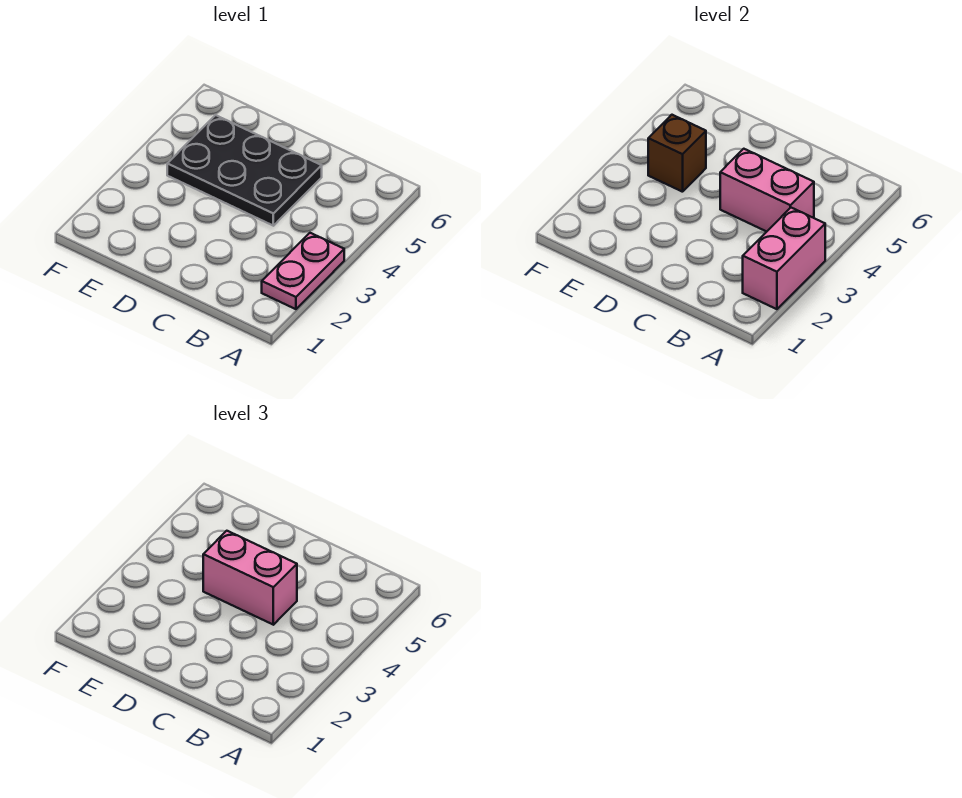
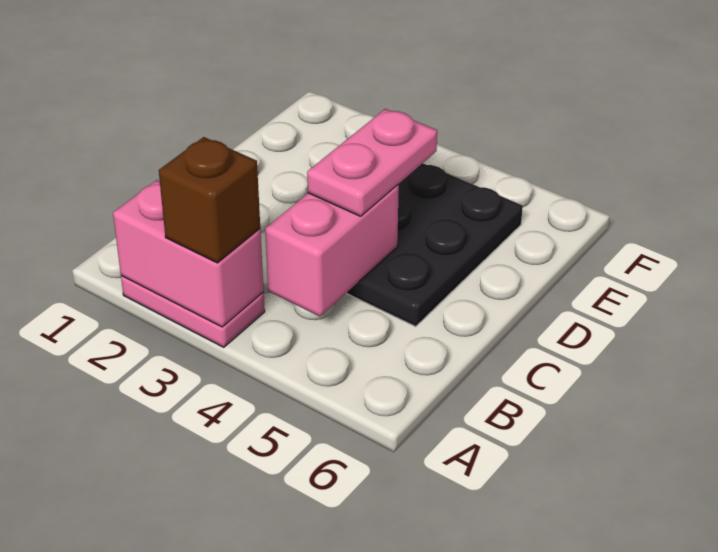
pink brick C4:D4 level 3 -> pink plate C4:D4 level 3
brown brick E4 level 2 -> brown brick A3 level 3

